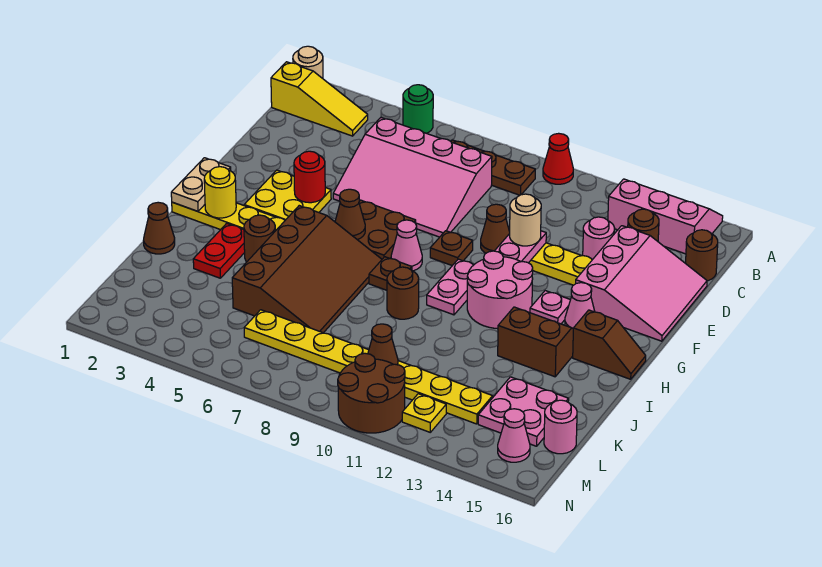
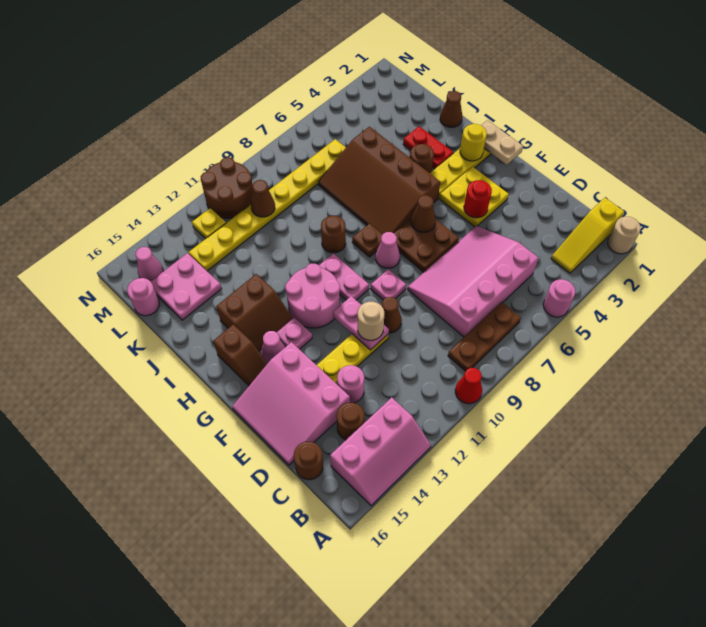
green round brick A5 level 1 -> pink round brick A5 level 1
brown plate F9 level 1 -> pink plate F9 level 1
brown slope H15:H16 level 1 top 15 -> brown slope G15:H15 level 1 top H

